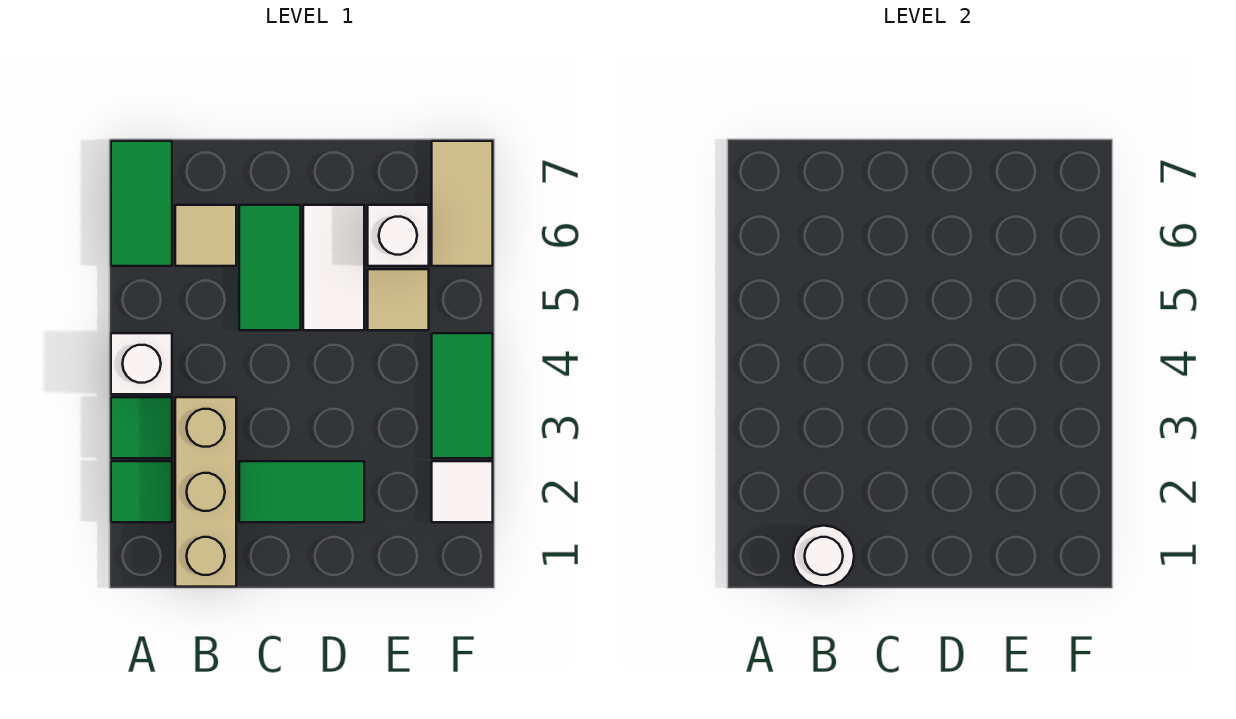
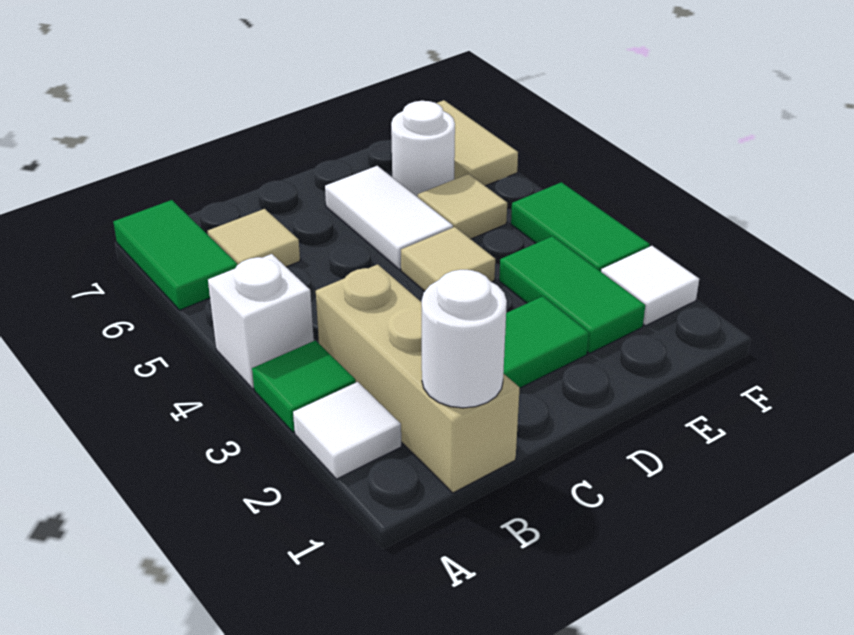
green tile A2 level 1 -> white tile A2 level 1
green tile C5:C6 level 1 -> green tile E2:E3 level 1
none -> tan tile D4 level 1
white brick E6 level 1 -> white round brick E6 level 1

